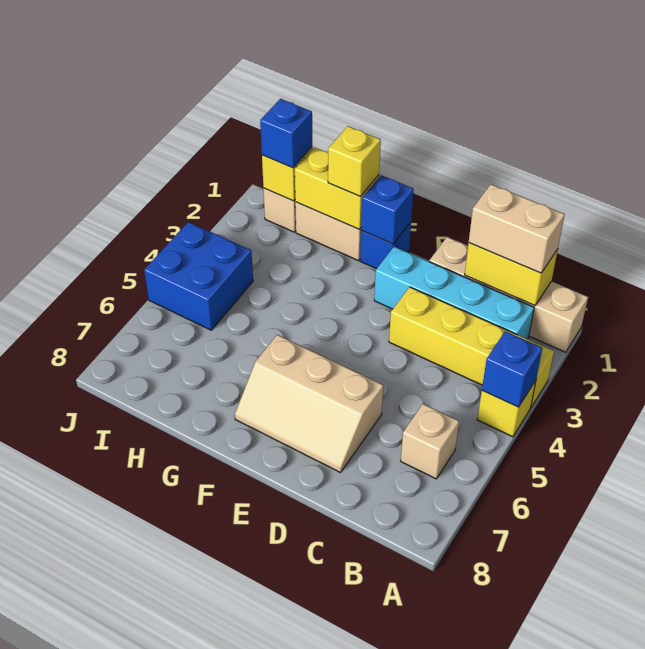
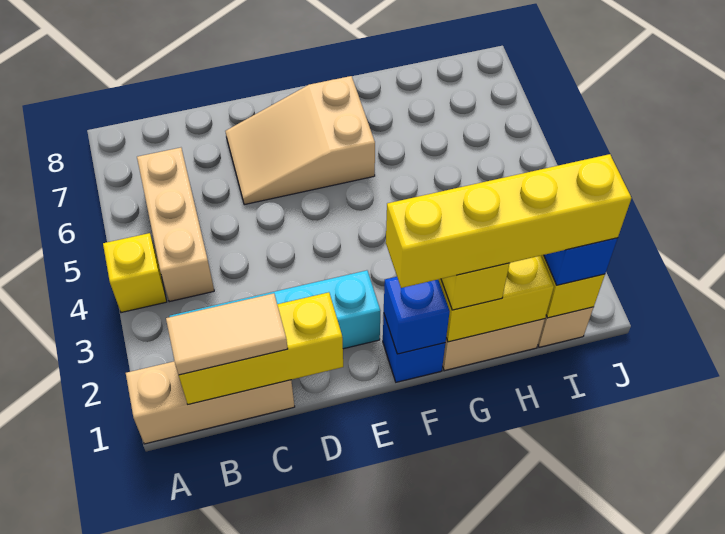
tan brick A1:D1 level 1 -> tan brick A1:C1 level 1
yellow brick A3:D3 level 1 -> yellow brick F1:I1 level 4
blue brick A4 level 2 -> none
yellow brick B1:C1 level 2 -> yellow brick B1:D1 level 2
tan brick B1:C1 level 3 -> tan tile B1:C1 level 3
tan brick B6 level 1 -> tan brick B4:B6 level 1
tan slope D6:F7 level 1 top 6 -> tan slope D6:F7 level 1 top F
blue brick I4:J5 level 1 -> none

